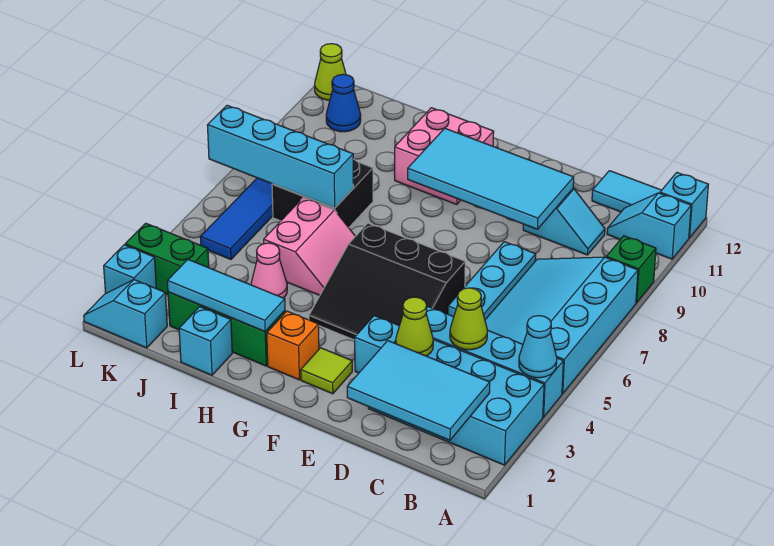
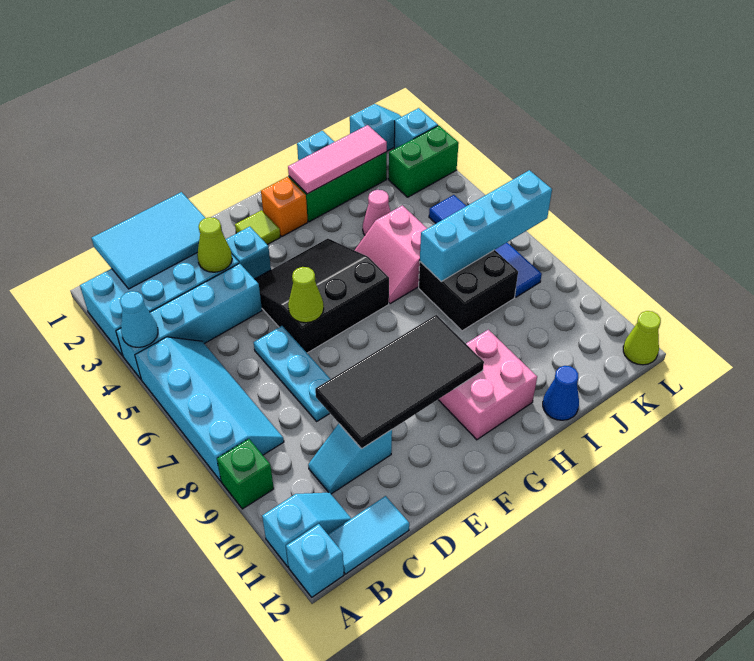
cyan slope A5:C8 level 1 top A -> cyan slope A5:B8 level 1 top A
lime cone C4 level 2 -> lime cone E6 level 2
cyan tile D9:G10 level 2 -> black tile D9:G10 level 2
cyan tile H2:J2 level 2 -> pink tile H2:J2 level 2
blue cone K11 level 1 -> blue cone I12 level 1

